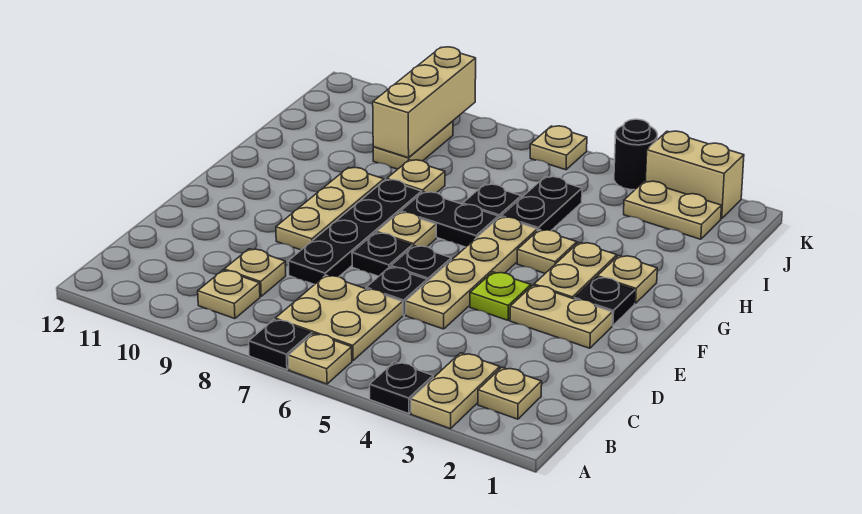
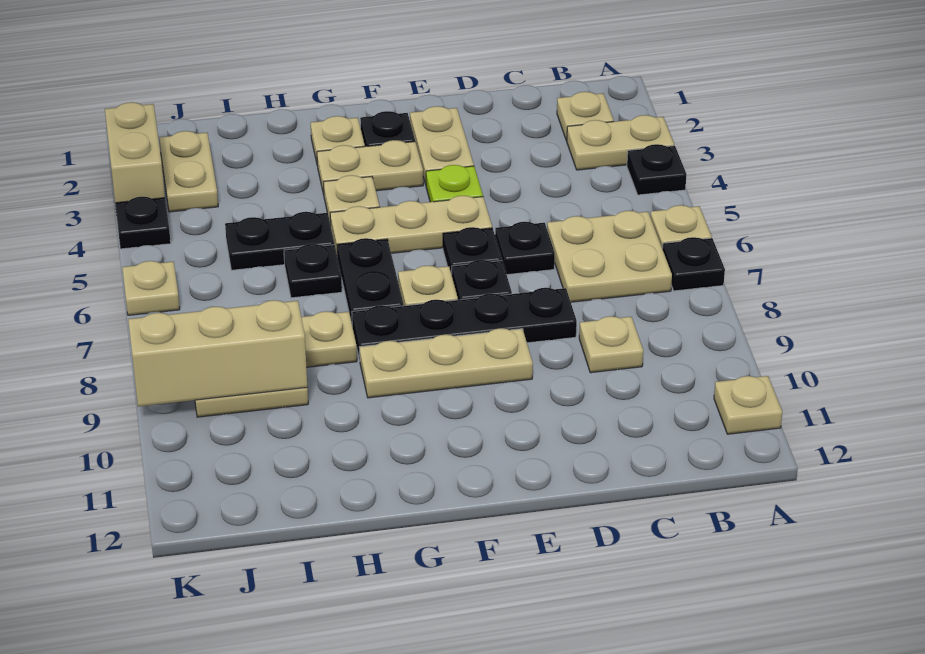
tan plate B9 level 1 -> tan plate A11 level 1
tan plate D5:G5 level 1 -> tan plate E5:G5 level 1
black round brick K4 level 1 -> black plate K4 level 1

